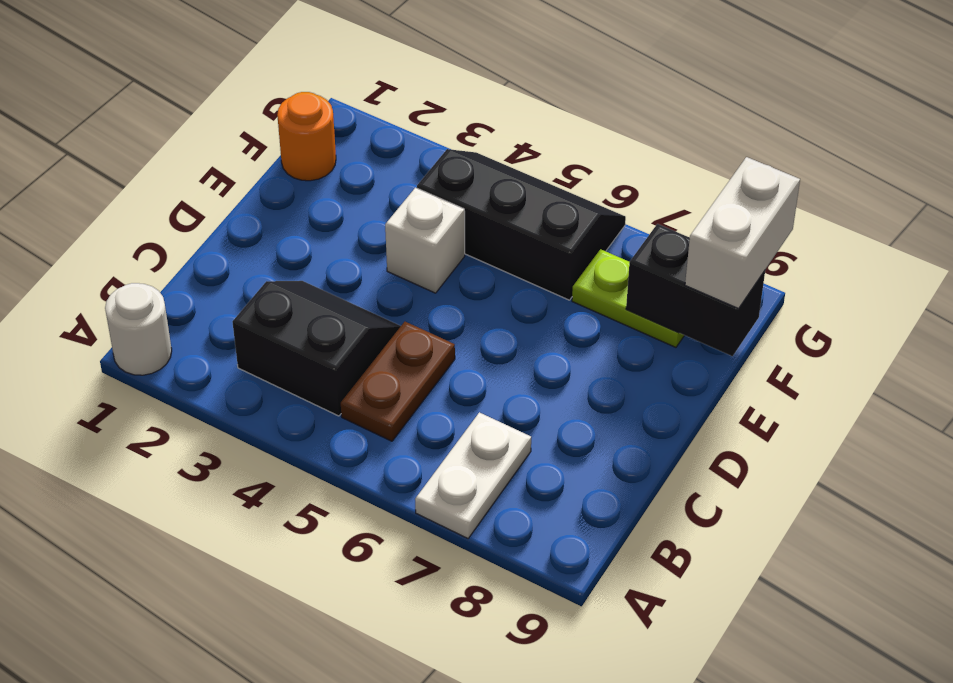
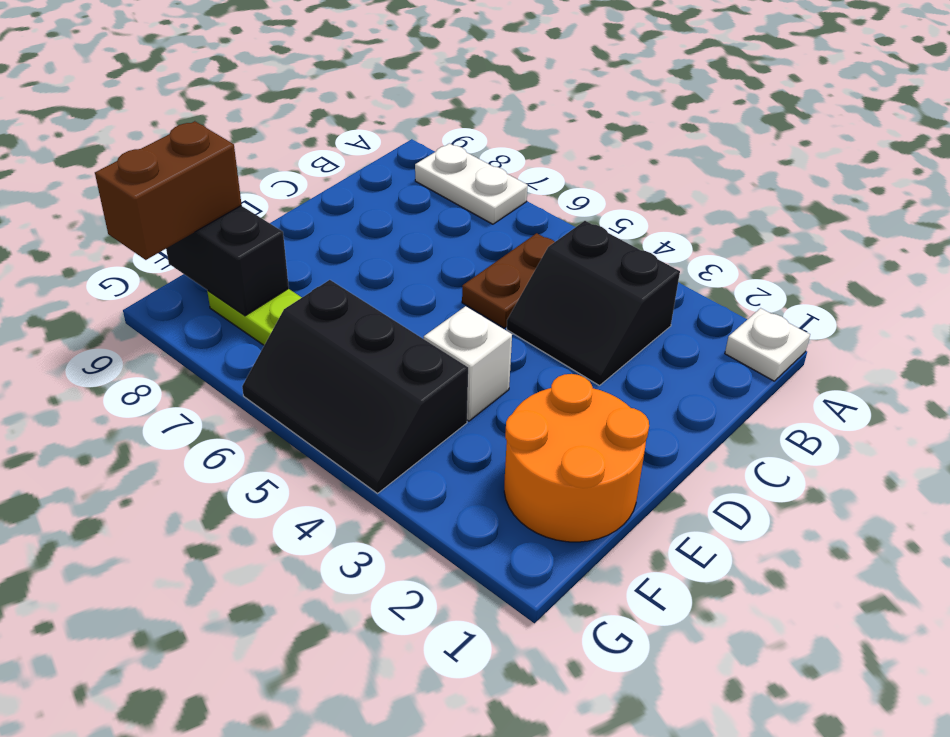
white round brick A1 level 1 -> white plate A1 level 1
white plate A7:B7 level 1 -> white plate A7:A8 level 1
orange round brick F1 level 1 -> orange round brick E1:F2 level 1
white brick F9:G9 level 3 -> brown brick F9:G9 level 3

